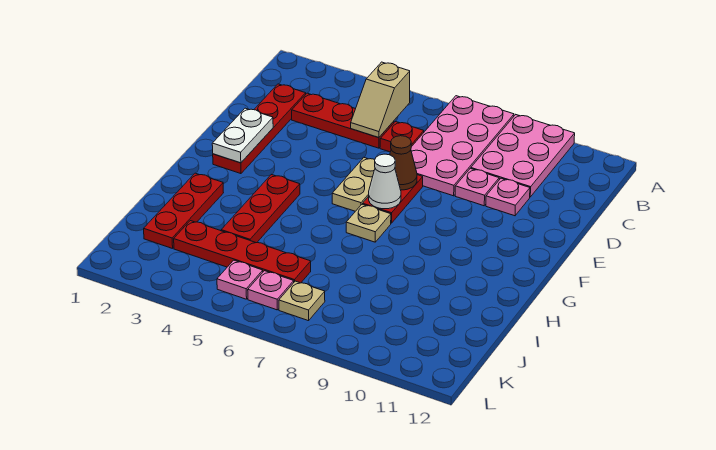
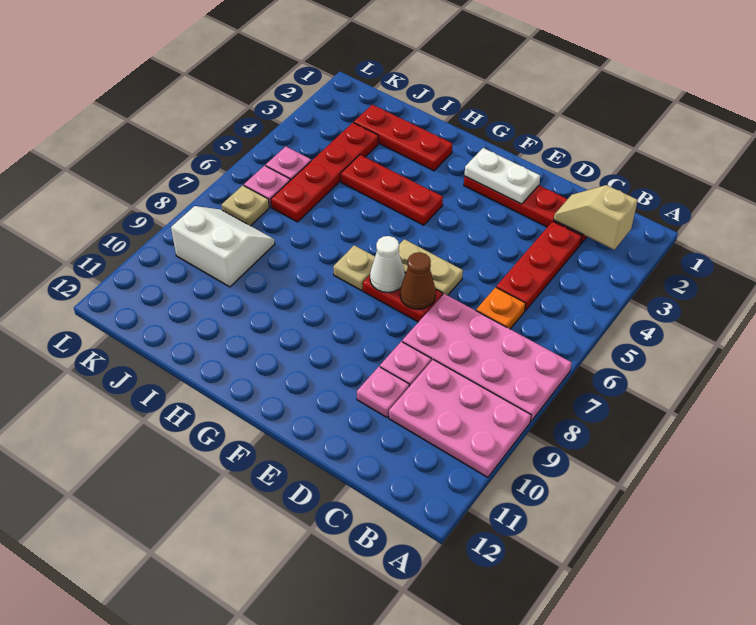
tan slope B5:C5 level 2 top B -> tan slope B2:C2 level 2 top B
red plate C6 level 1 -> orange plate C6 level 1
none -> white slope J8:K9 level 1 top 9

